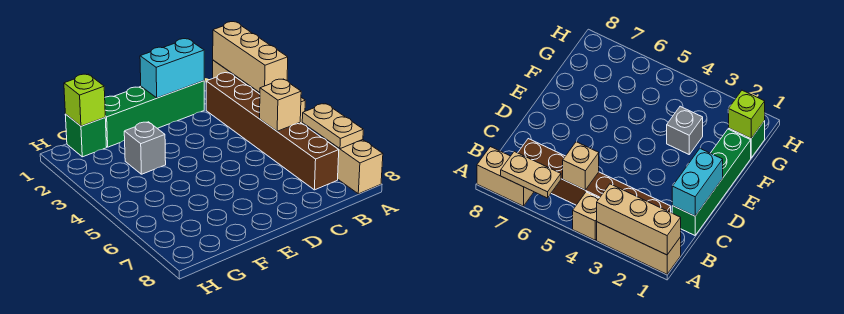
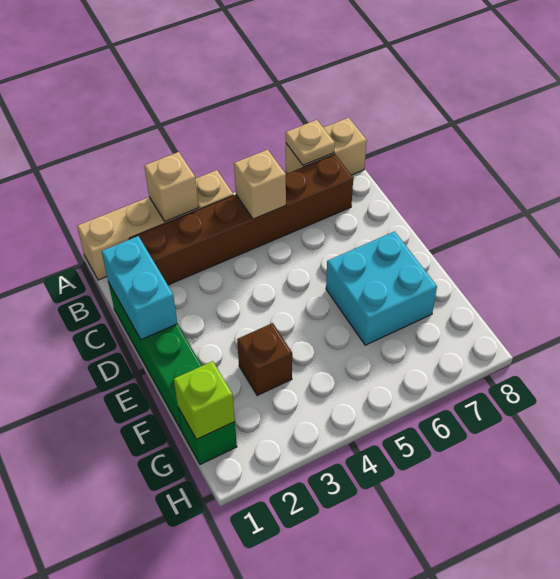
tan brick A1:A3 level 2 -> tan brick A3 level 2
tan plate A6:A7 level 2 -> tan plate A7 level 2
none -> cyan brick E6:F7 level 1
grey brick F3 level 1 -> brown brick F3 level 1

